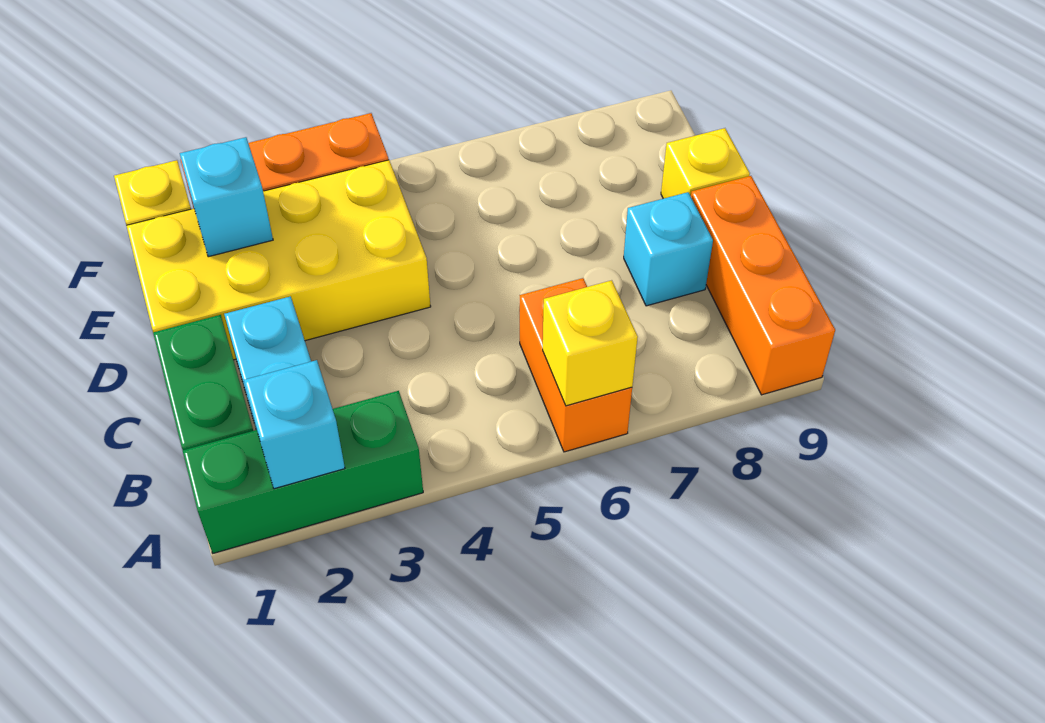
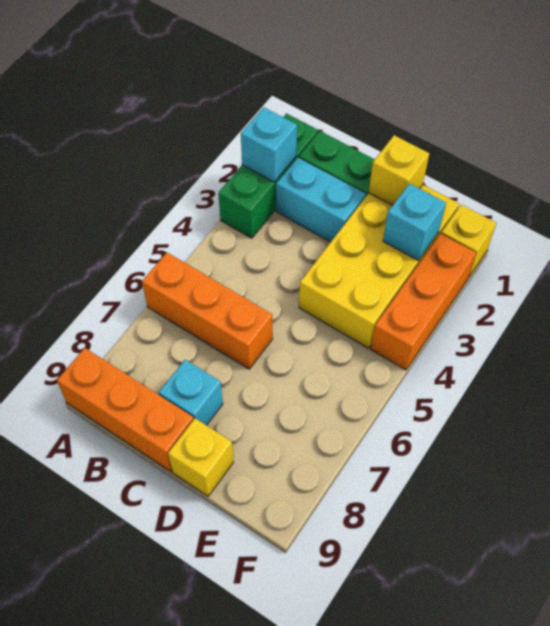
orange brick A6:B6 level 1 -> orange brick A6:C6 level 1
yellow brick A6 level 2 -> yellow brick D1 level 2

